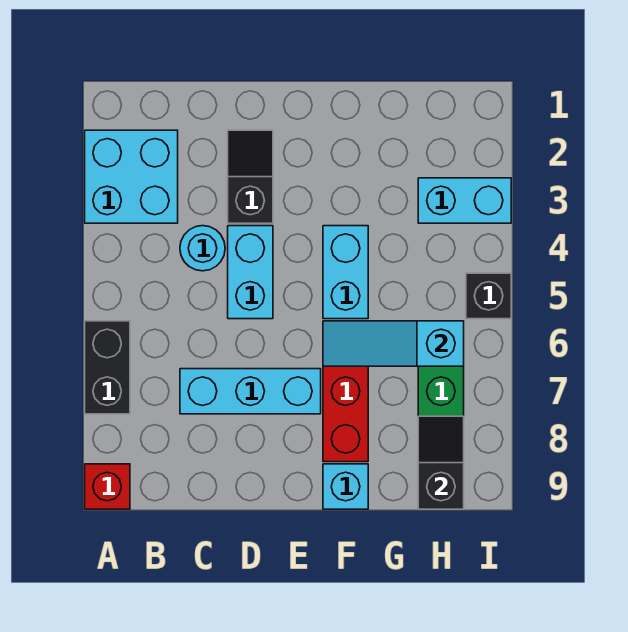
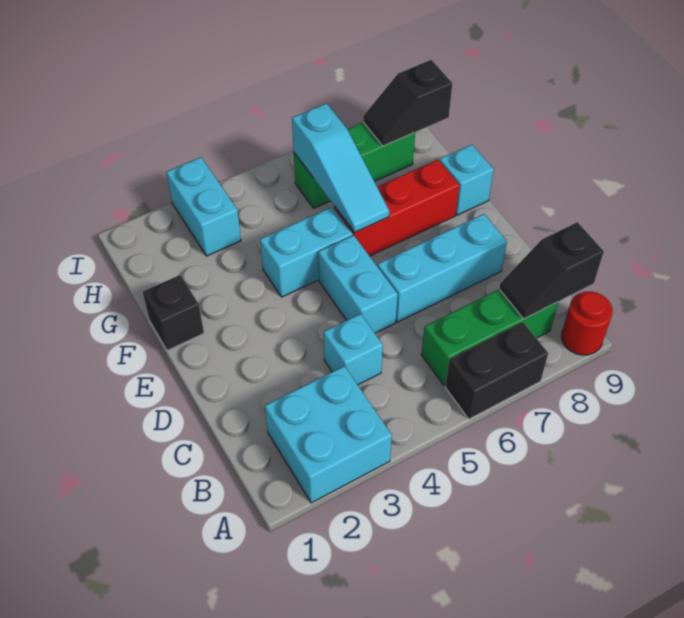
red brick A9 level 1 -> red round brick A9 level 1
none -> green brick B6:B8 level 1
cyan round brick C4 level 1 -> cyan brick C4 level 1
cyan brick C7:E7 level 1 -> cyan brick D6:D8 level 1
black slope D2:D3 level 1 top 3 -> black slope B8:B9 level 2 top 9
cyan brick D4:D5 level 1 -> cyan brick D5:E5 level 1
black brick I5 level 1 -> black brick F1 level 1

